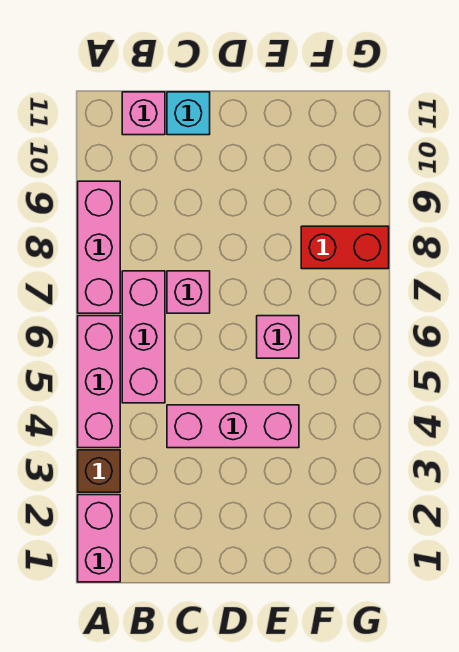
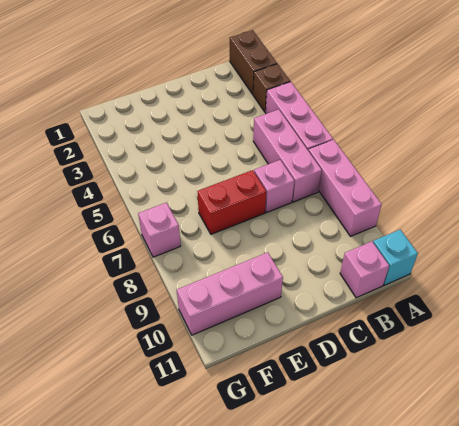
pink brick A1:A2 level 1 -> brown brick A1:A2 level 1
pink brick C4:E4 level 1 -> pink brick E10:G10 level 1
cyan brick C11 level 1 -> cyan brick A11 level 1
pink brick E6 level 1 -> pink brick G7 level 1
red brick F8:G8 level 1 -> red brick D7:E7 level 1

